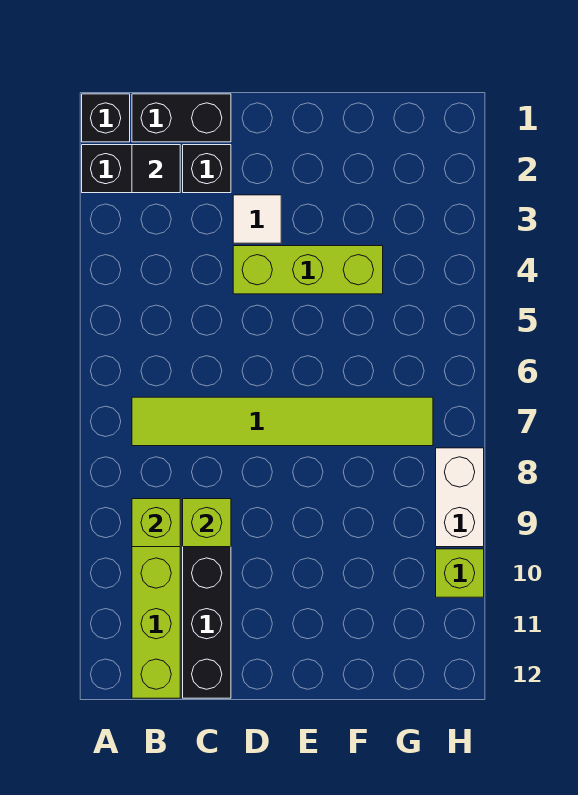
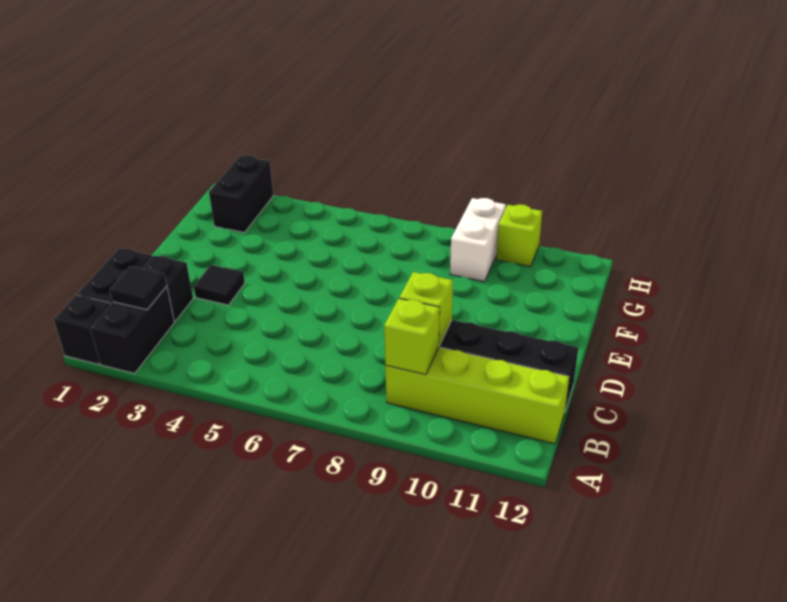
lime tile B7:G7 level 1 -> none
white tile D3 level 1 -> black tile D3 level 1
lime brick D4:F4 level 1 -> none
none -> black brick G2:H2 level 1
white brick H8:H9 level 1 -> white brick G9:H9 level 1

